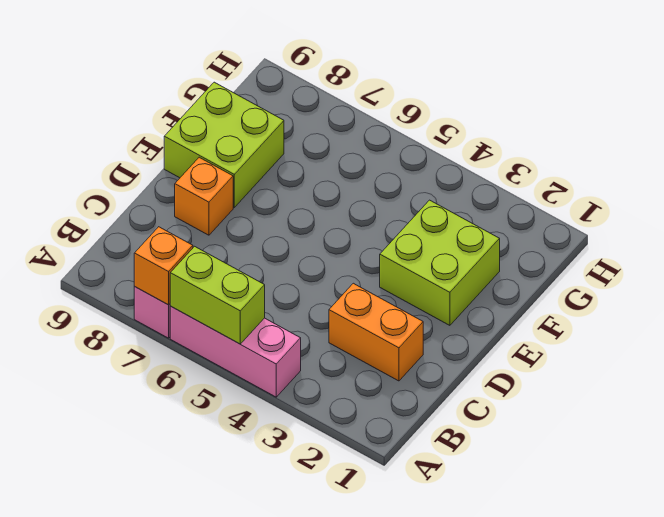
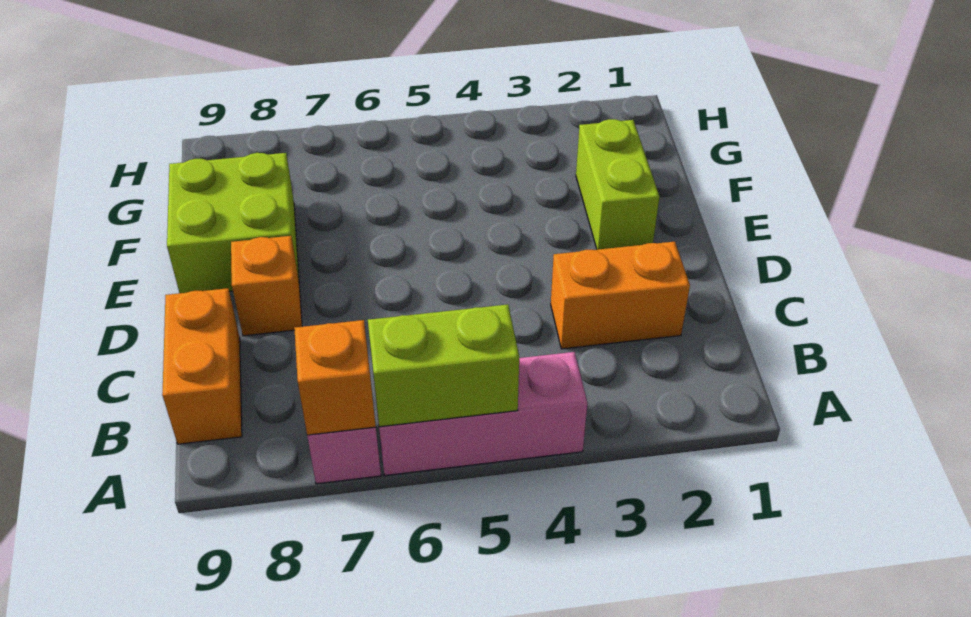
none -> orange brick B9:C9 level 1
lime brick E2:F3 level 1 -> lime brick E2:F2 level 1

